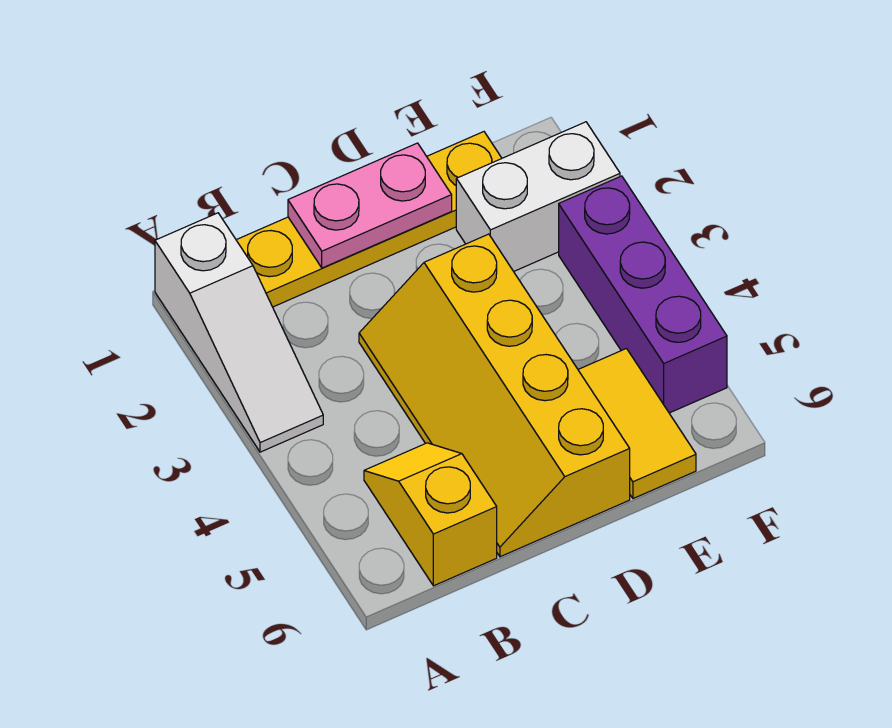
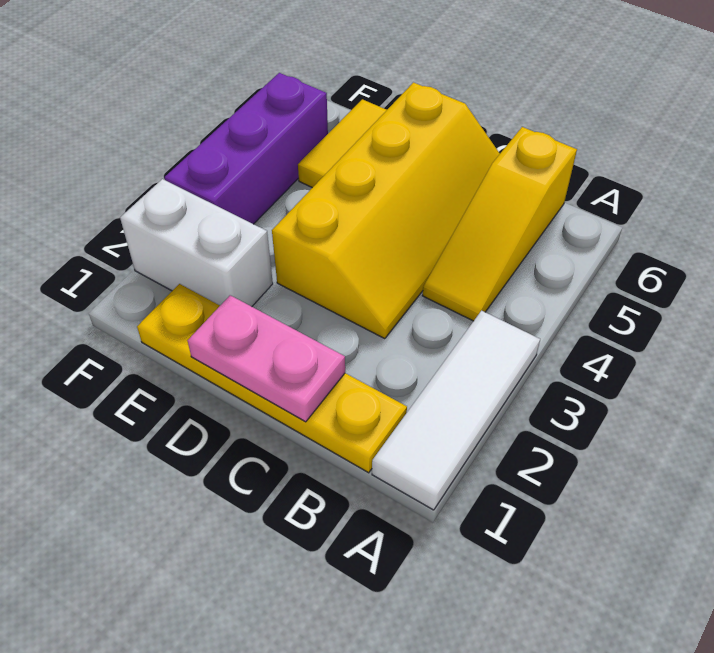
white slope A1:A3 level 1 top 1 -> white tile A1:A3 level 1
yellow slope B5:B6 level 1 top 6 -> yellow slope B4:B6 level 1 top 6

